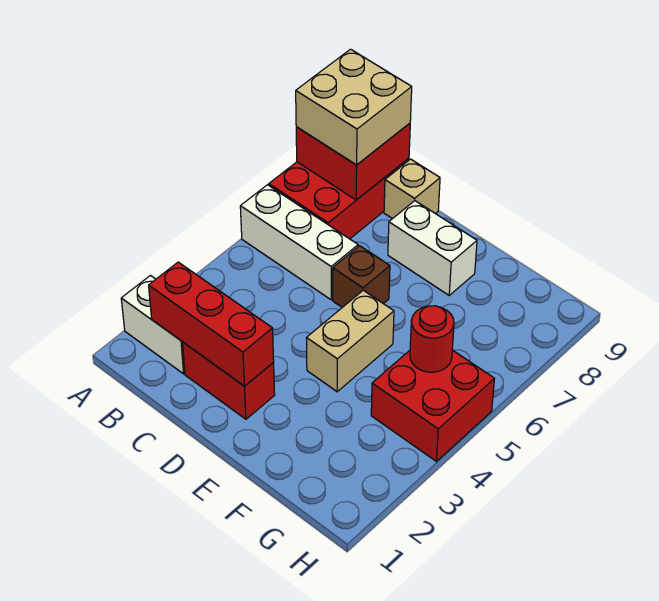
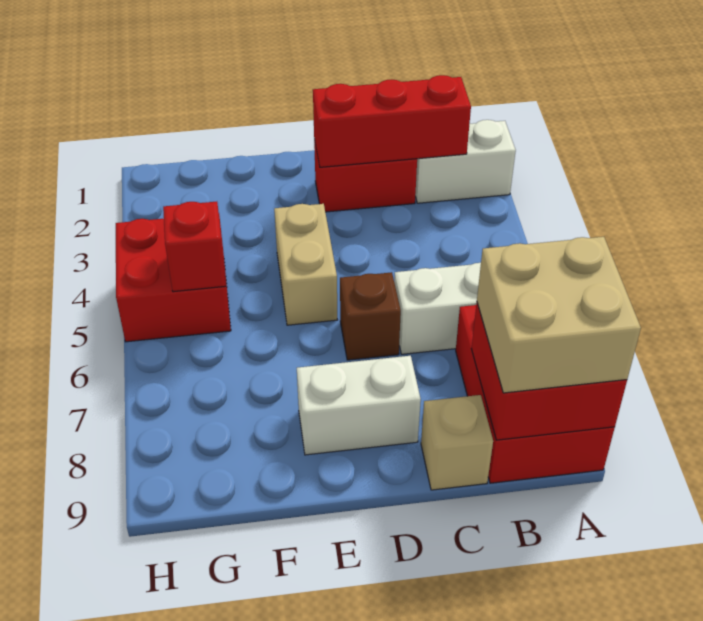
red round brick G5 level 2 -> red brick G5 level 2

